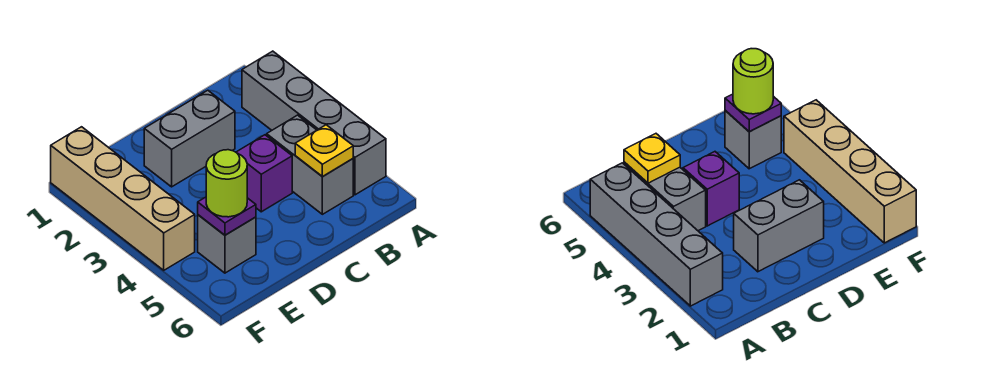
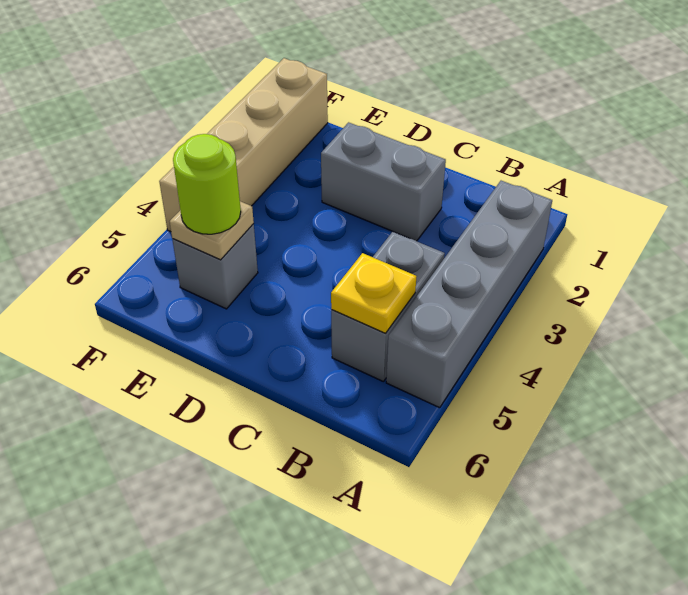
purple brick C4 level 1 -> none
purple plate E5 level 2 -> tan plate E5 level 2

